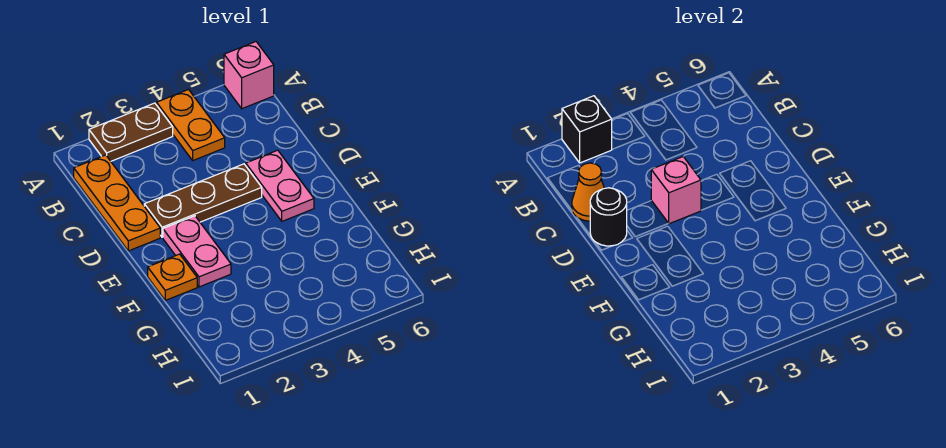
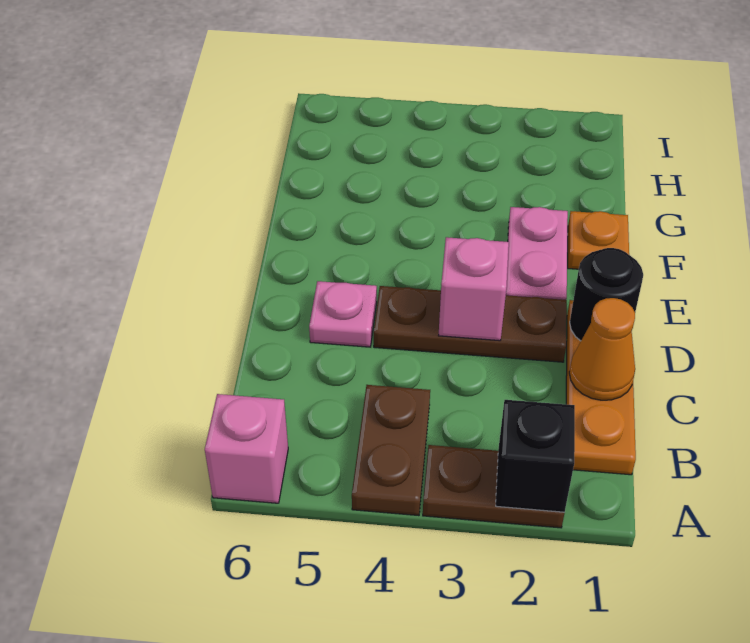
orange plate A4:B4 level 1 -> brown plate A4:B4 level 1
pink plate D5:E5 level 1 -> pink plate D5 level 1

